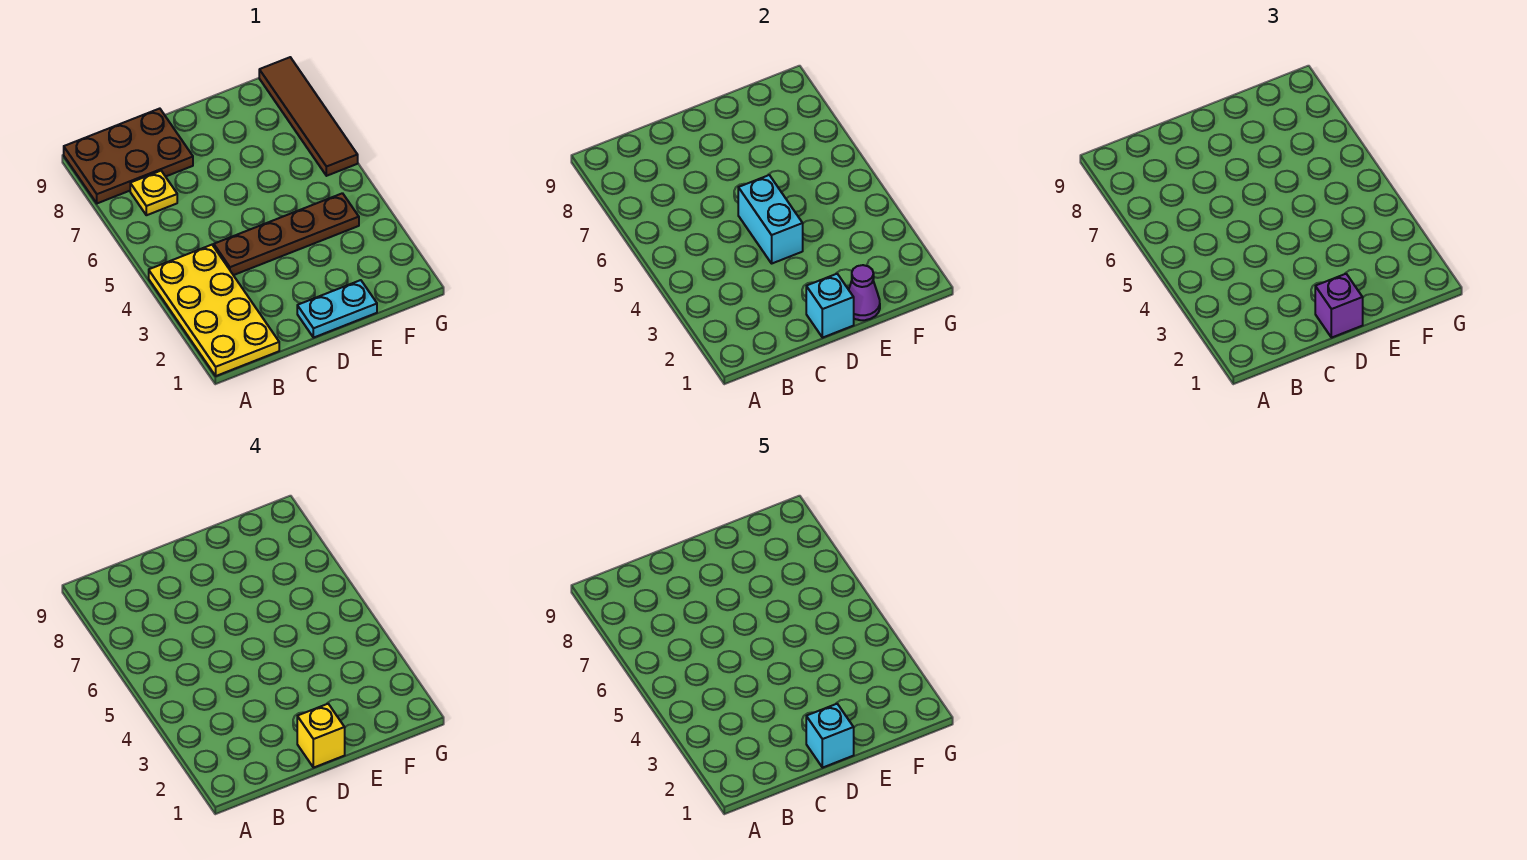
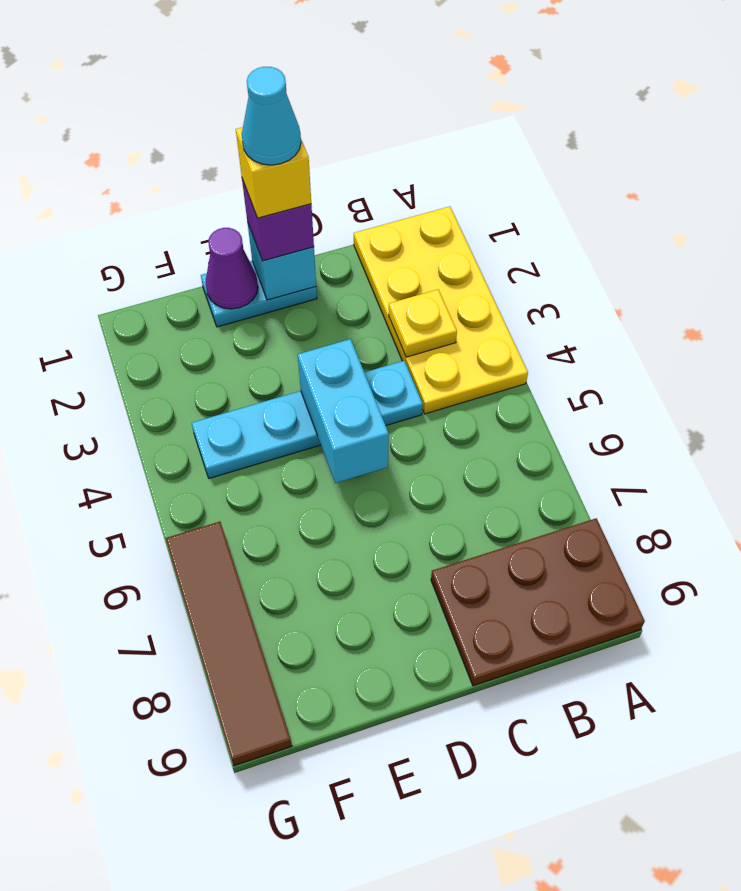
yellow plate B7 level 1 -> yellow plate B3 level 2
brown plate C4:F4 level 1 -> cyan plate C4:F4 level 1
cyan brick D1 level 5 -> cyan cone D1 level 5

